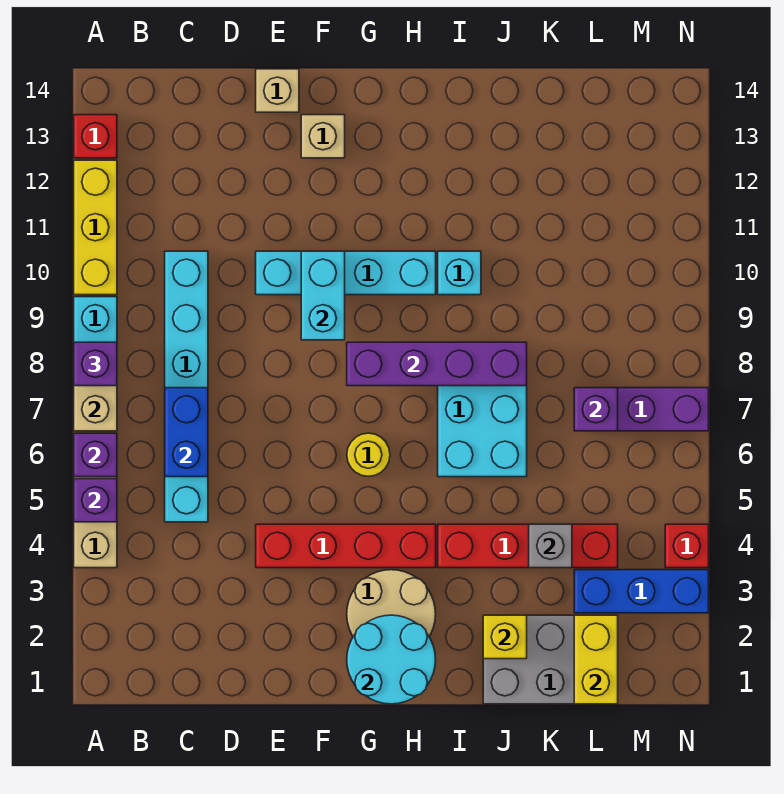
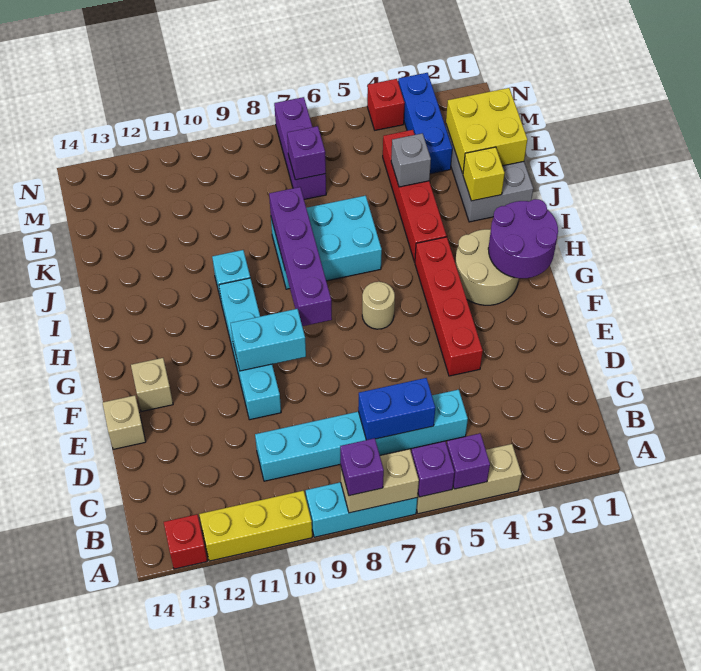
cyan round brick G1:H2 level 2 -> purple round brick G1:H2 level 2
yellow round brick G6 level 1 -> tan round brick G6 level 1
yellow brick L1:L2 level 2 -> yellow brick K1:L2 level 2

